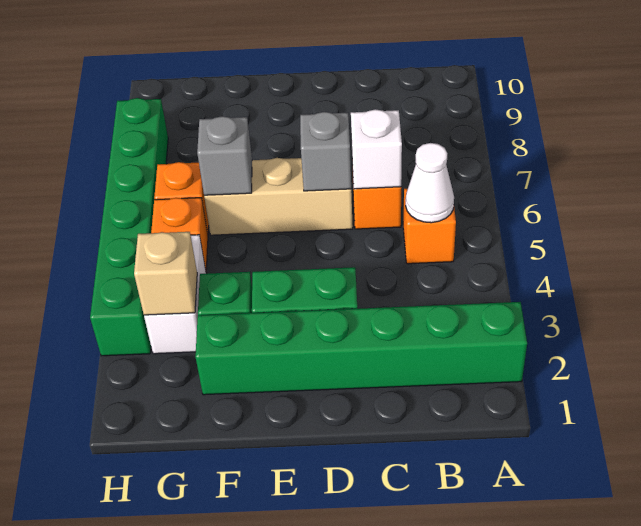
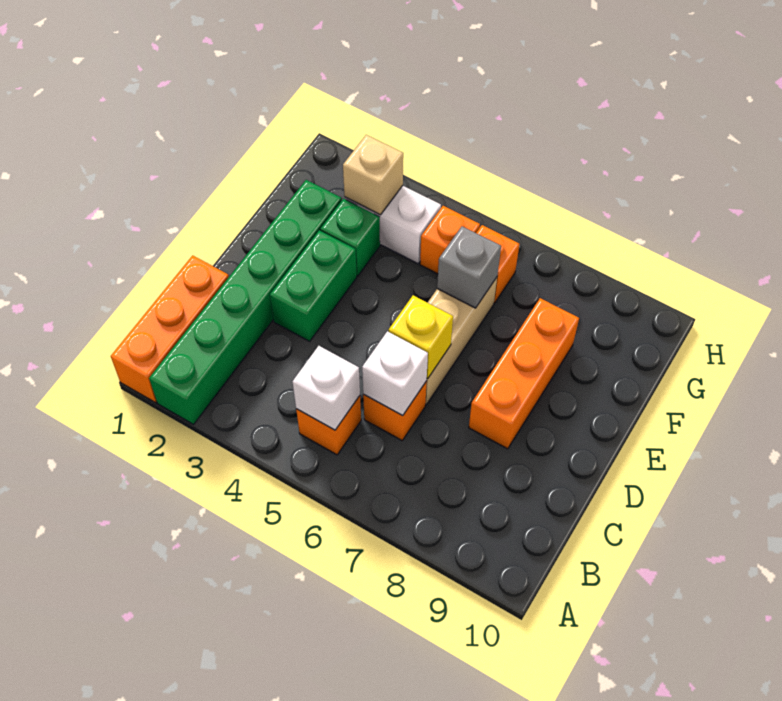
none -> orange brick A1:C1 level 1
white cone B5 level 2 -> white brick B5 level 2
grey brick D6 level 2 -> yellow brick D6 level 2
none -> orange brick D8:F8 level 1
green brick H3:H8 level 1 -> none

